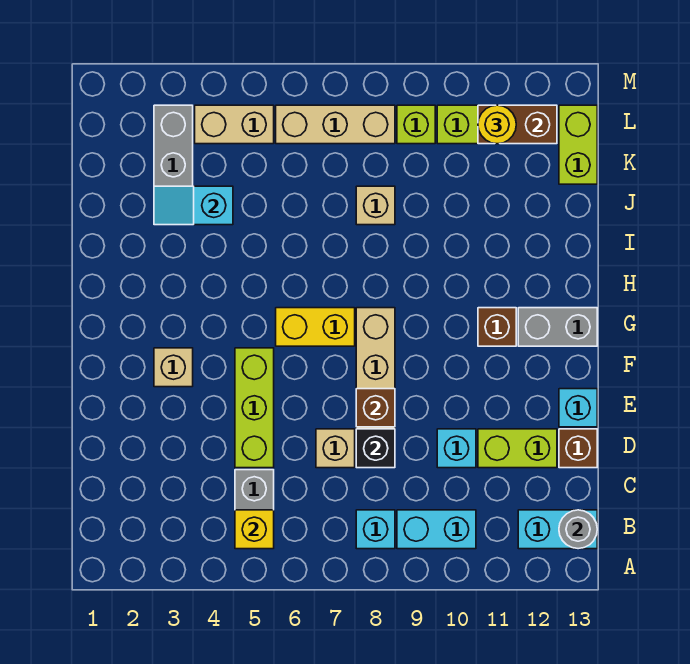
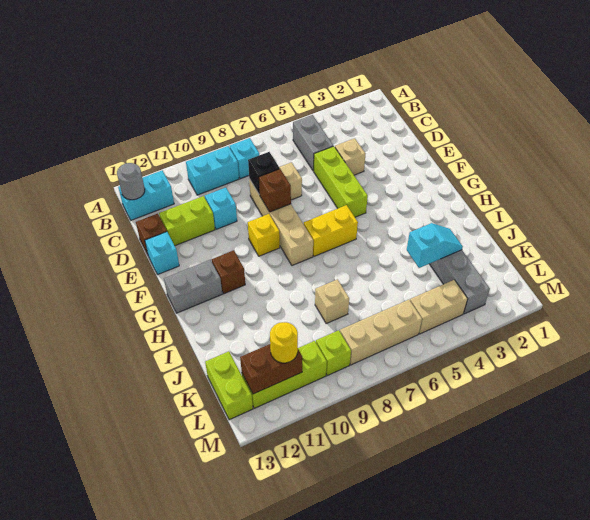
yellow brick B5 level 2 -> yellow brick F9 level 1
tan brick F3 level 1 -> tan brick D4 level 1

